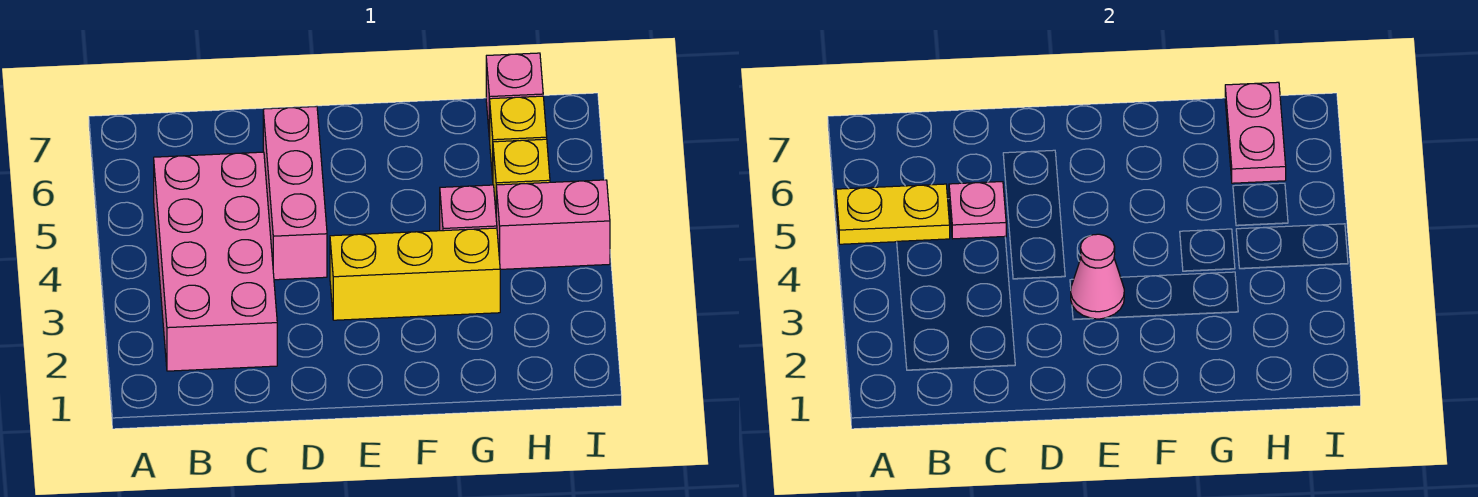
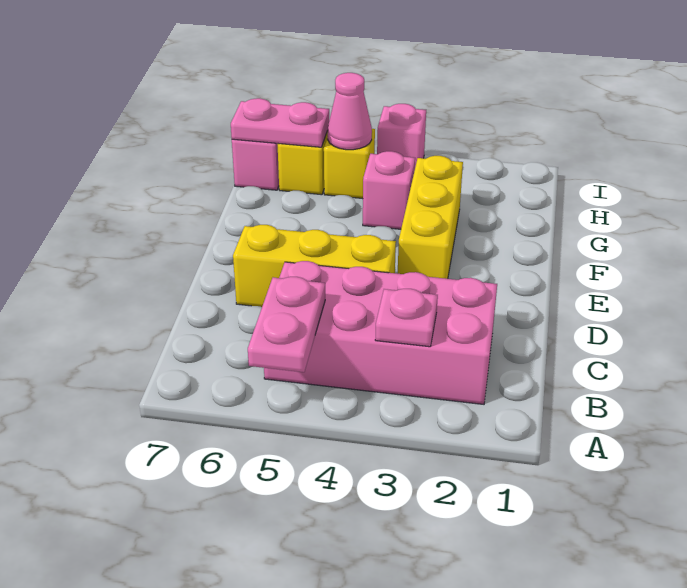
yellow plate A5:B5 level 2 -> pink plate A5:B5 level 2
pink plate C5 level 2 -> pink plate B3 level 2
pink brick D4:D6 level 1 -> yellow brick D4:D6 level 1
pink cone E3 level 2 -> pink cone H5 level 2
pink brick H4:I4 level 1 -> pink brick I4 level 1

